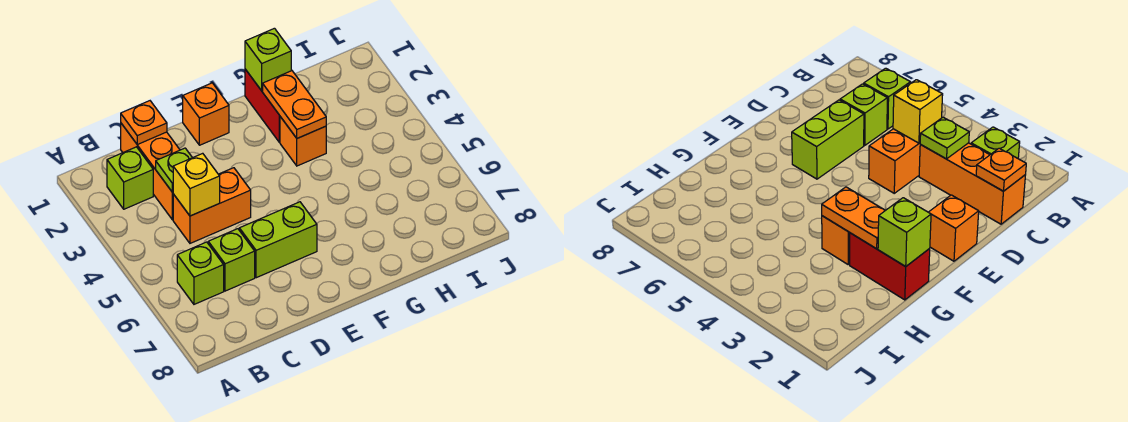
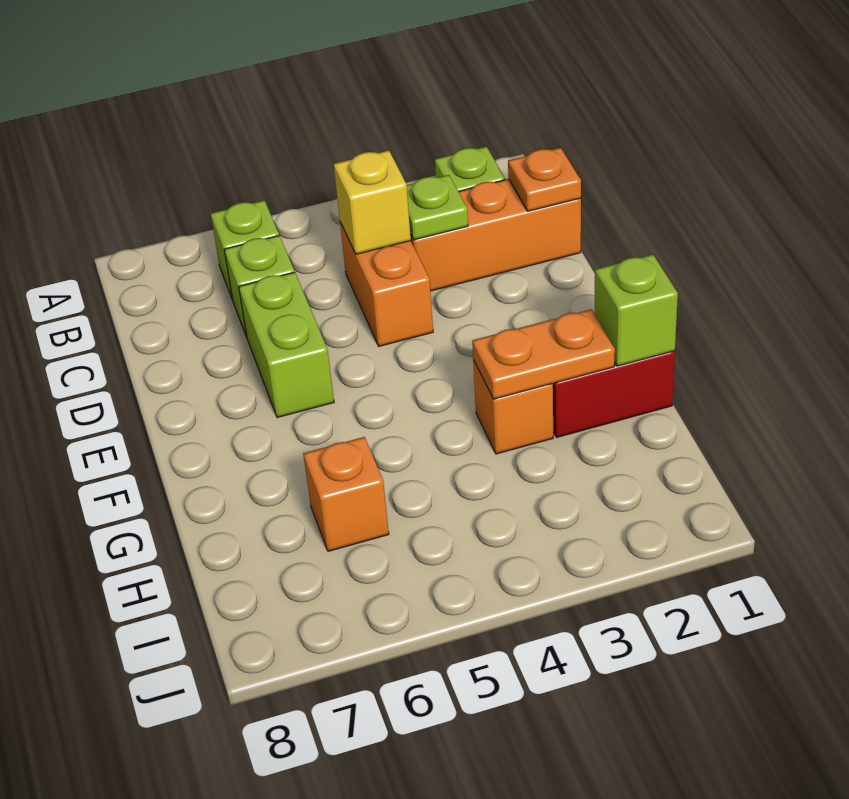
orange brick E1 level 1 -> orange brick H6 level 1

